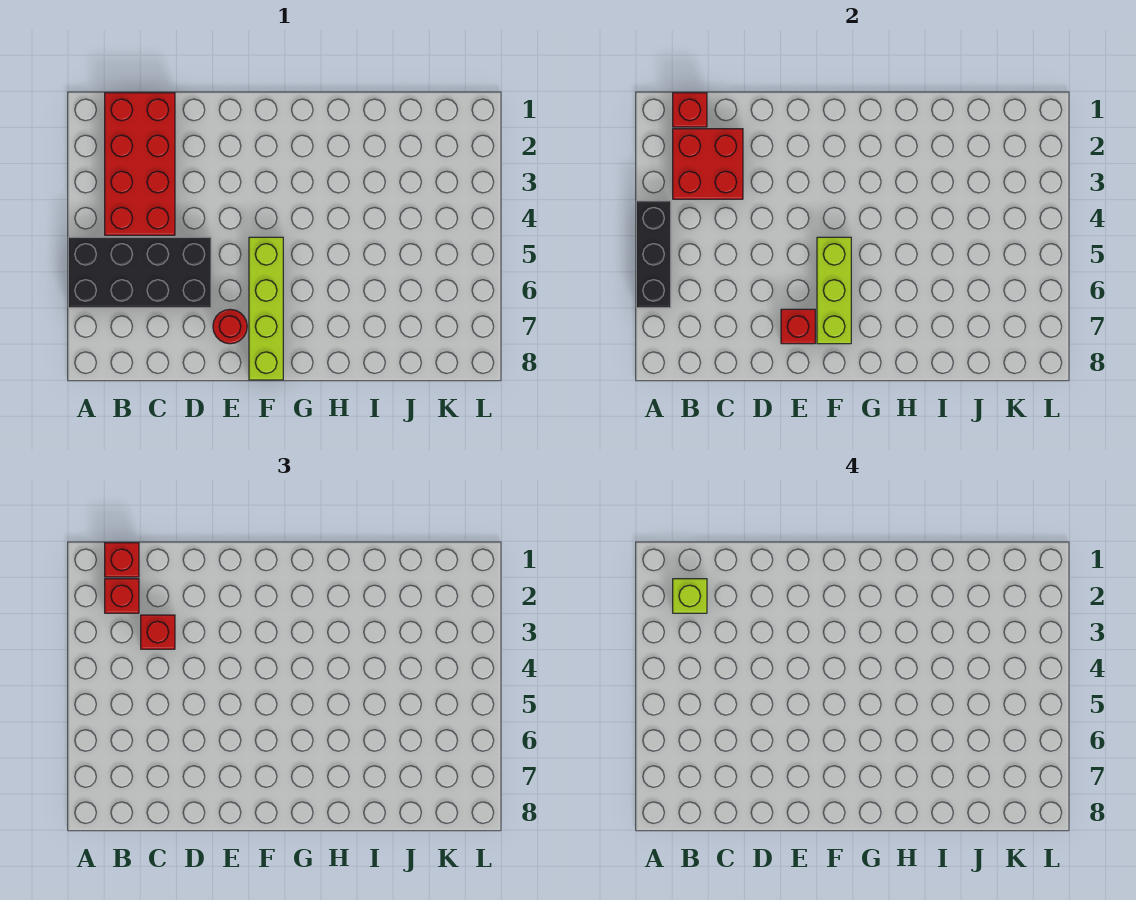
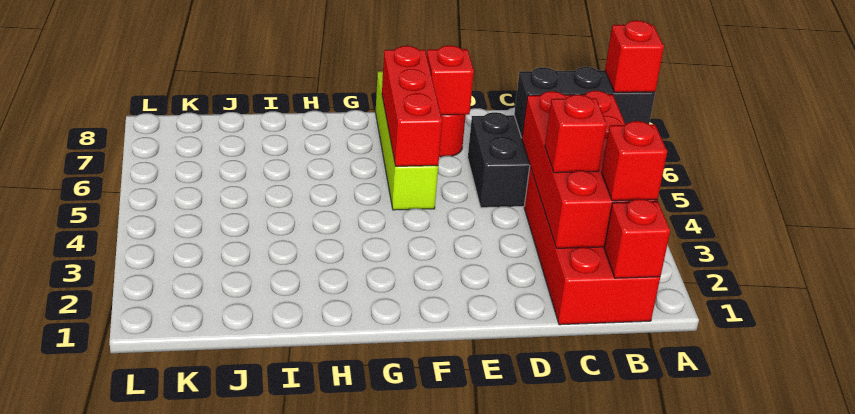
black brick A4:A6 level 2 -> black brick A6:C6 level 2
red brick B1 level 3 -> red brick A6 level 3
red brick B2:C3 level 2 -> red brick B2:C5 level 2
lime brick B2 level 4 -> none
lime brick F5:F7 level 2 -> red brick F5:F7 level 2

